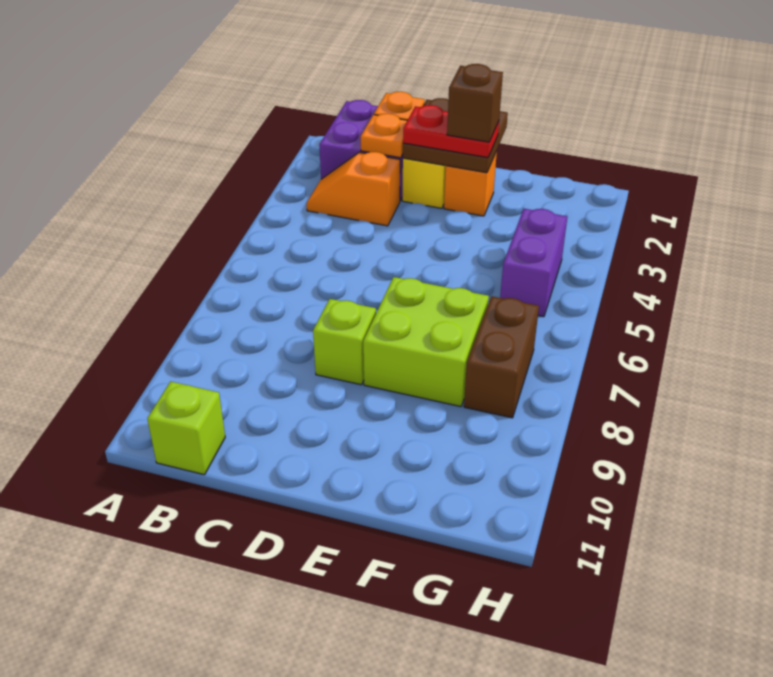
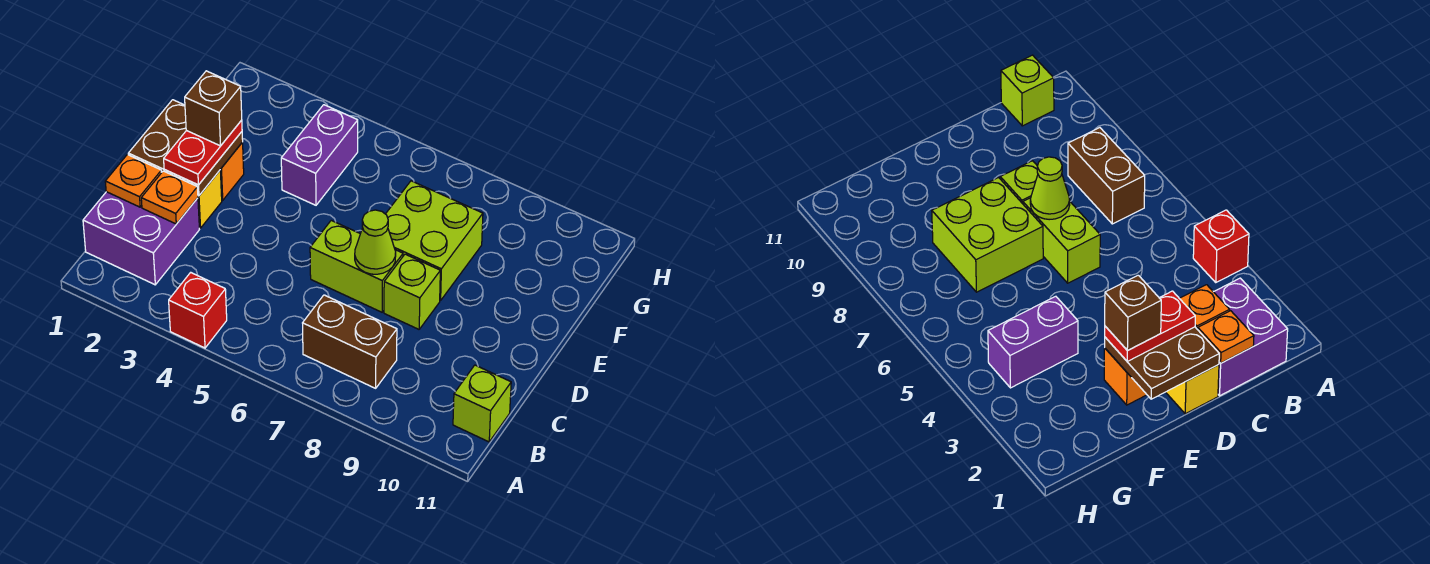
none -> red brick A4 level 1
orange slope B3:C3 level 1 top C -> none
none -> lime brick D6:D7 level 1
none -> lime cone D7 level 2
purple brick G4:G5 level 1 -> purple brick F4:G4 level 1
brown brick G7:G8 level 1 -> brown brick B7:B8 level 1

